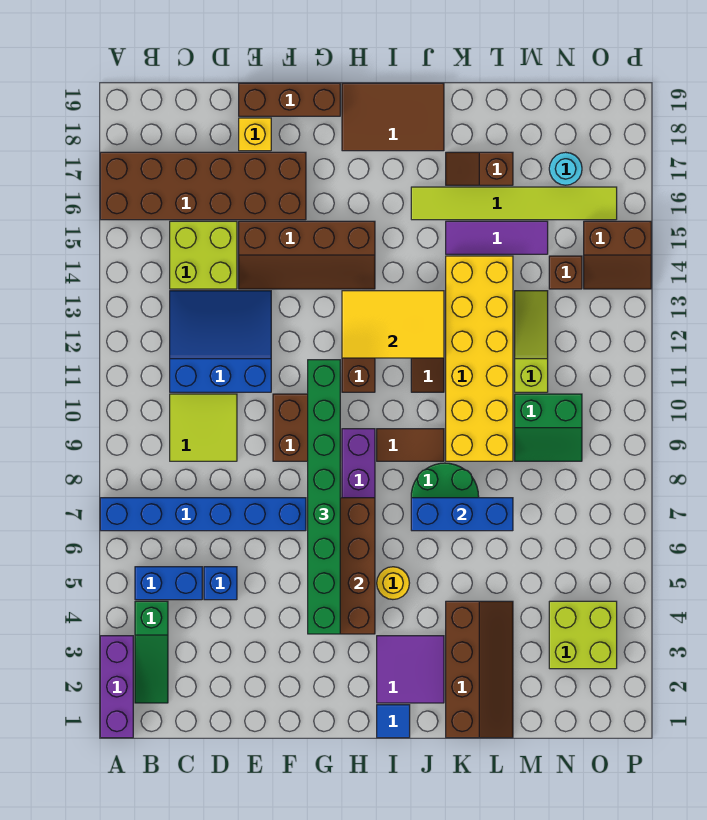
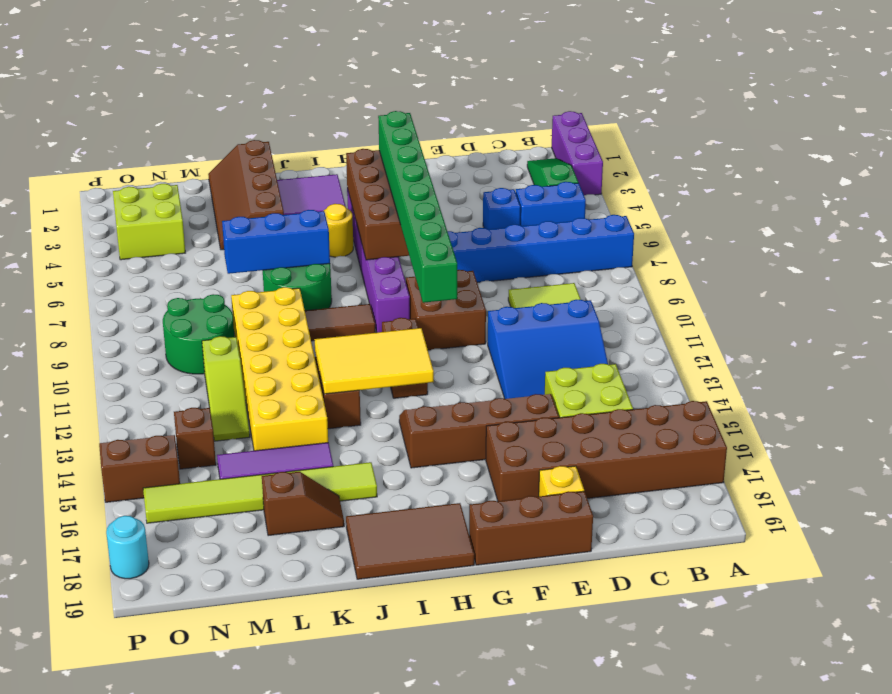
blue tile I1 level 1 -> none
green slope M9:N10 level 1 top 10 -> green round brick M9:N10 level 1
cyan round brick N17 level 1 -> cyan round brick P18 level 1

